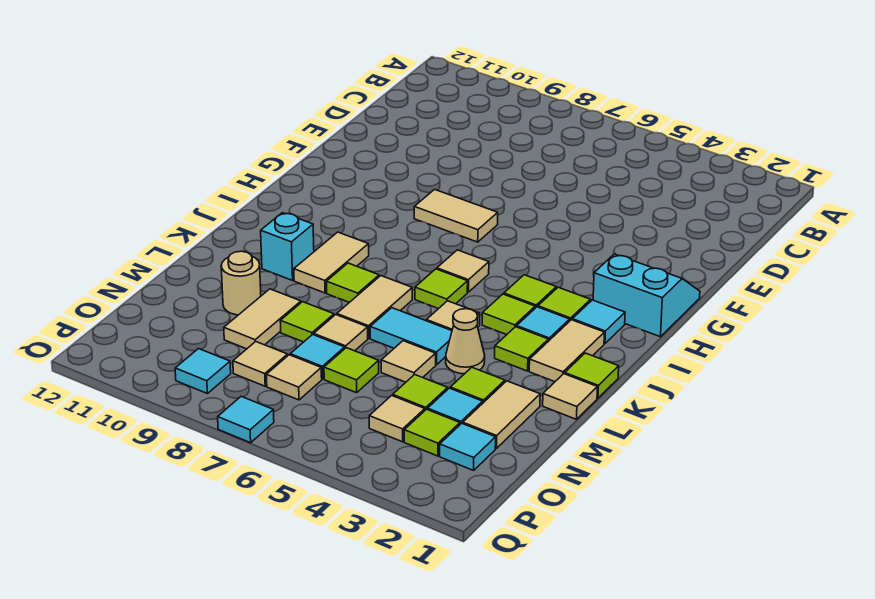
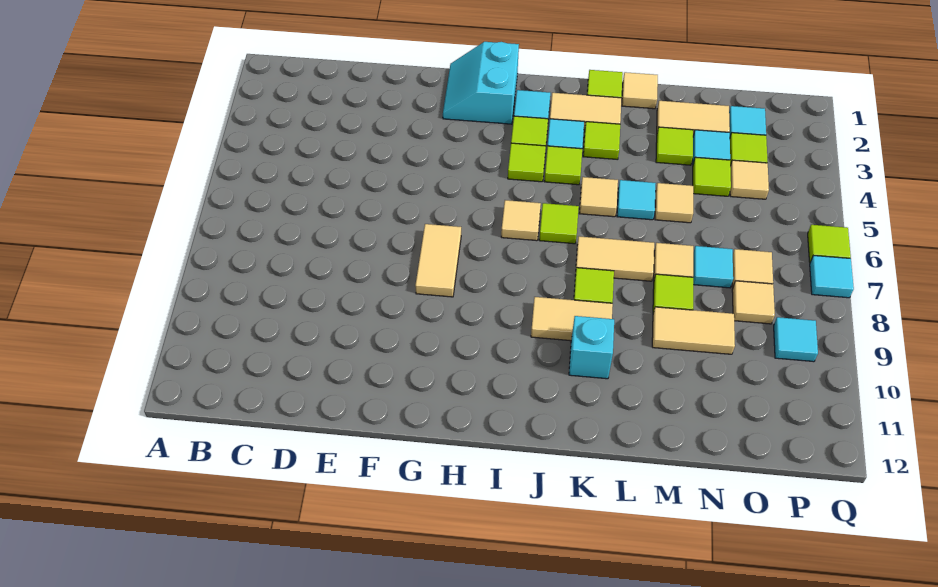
tan cone L4 level 1 -> none
cyan tile L5:L6 level 1 -> cyan tile L5 level 1
tan round brick M10 level 1 -> none
lime tile N6 level 1 -> lime tile Q6 level 1

